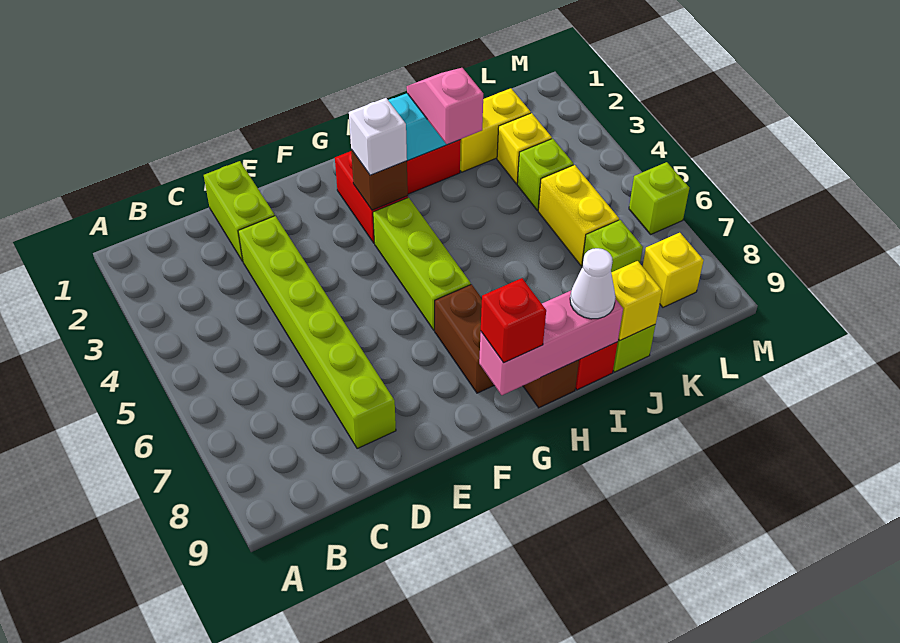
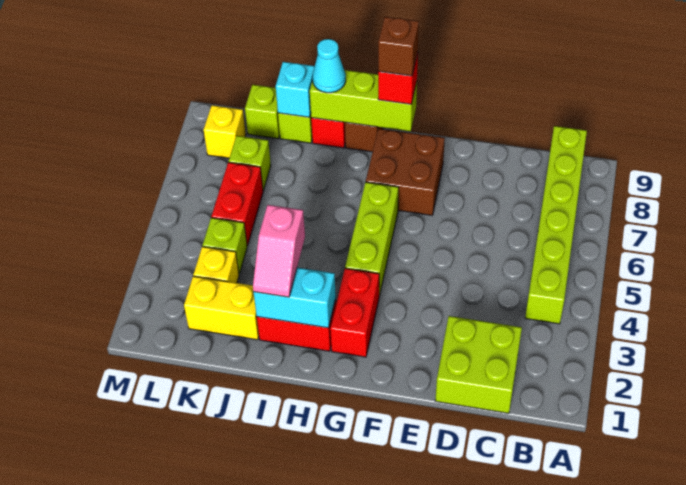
lime brick D1:D2 level 1 -> lime brick C1:D2 level 1
lime brick D3:D8 level 1 -> lime brick B4:B9 level 1
brown brick G3 level 2 -> brown brick G9 level 4
white brick G3 level 3 -> none
brown brick G7:G8 level 1 -> brown brick F7:G8 level 1
pink brick G9:I9 level 2 -> lime brick G9:I9 level 2
white cone I9 level 3 -> cyan cone I9 level 3
yellow brick J9 level 2 -> cyan brick J9 level 2
yellow brick K5:K6 level 1 -> red brick K5:K6 level 1
lime brick M6 level 1 -> lime brick K9 level 1

